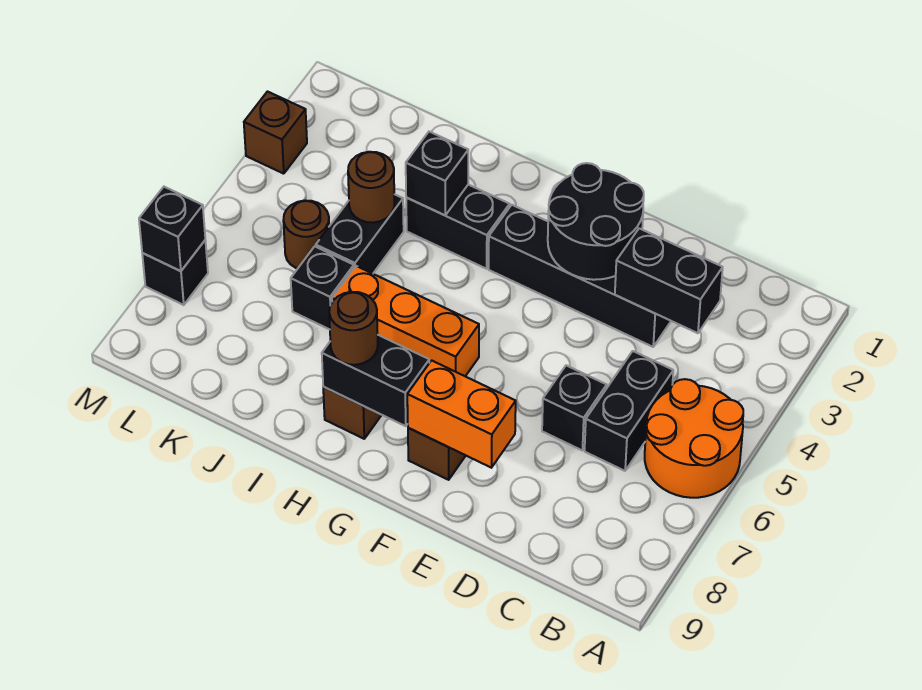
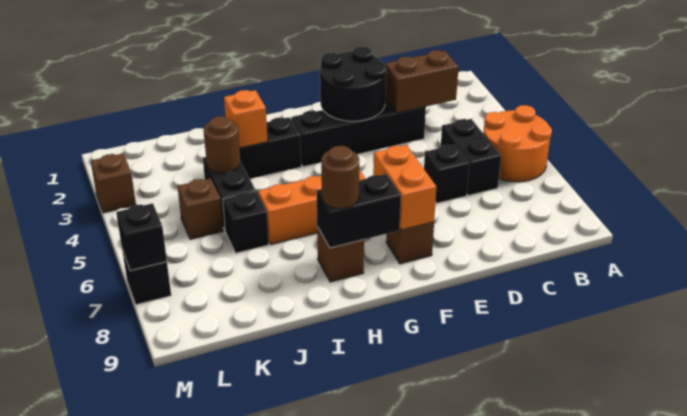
black brick C3:D3 level 2 -> brown brick C3:D3 level 2
orange brick E8:F8 level 2 -> orange brick F7:F8 level 2
black brick I3 level 2 -> orange brick I3 level 2
brown round brick K5 level 1 -> brown brick K5 level 1

